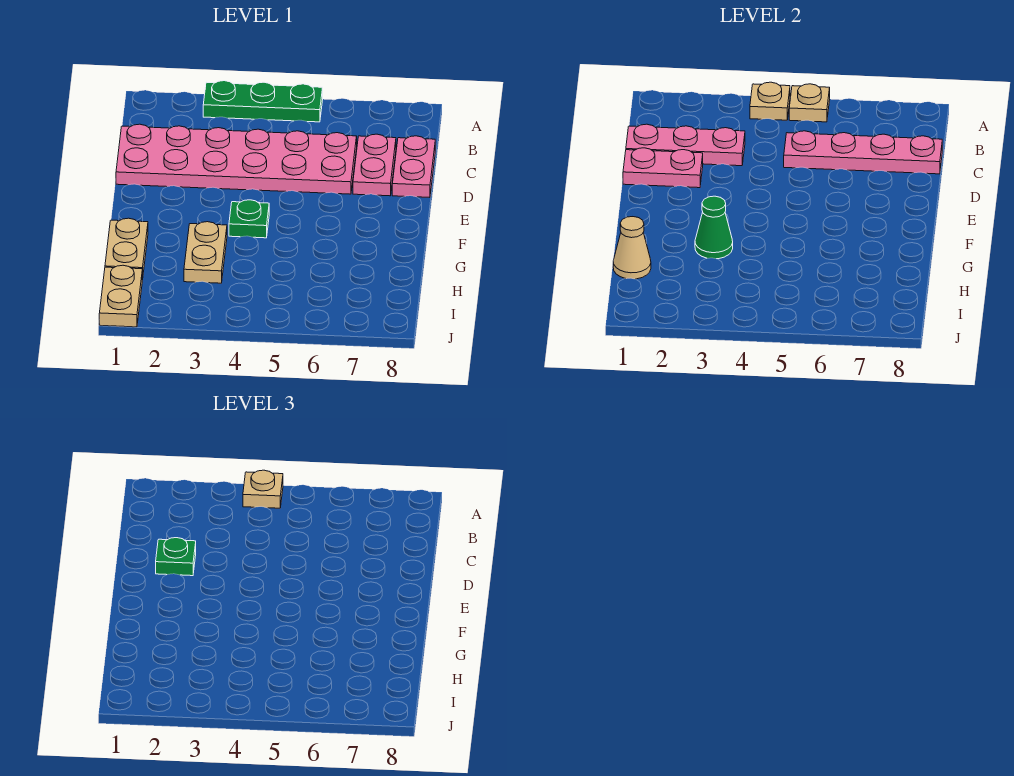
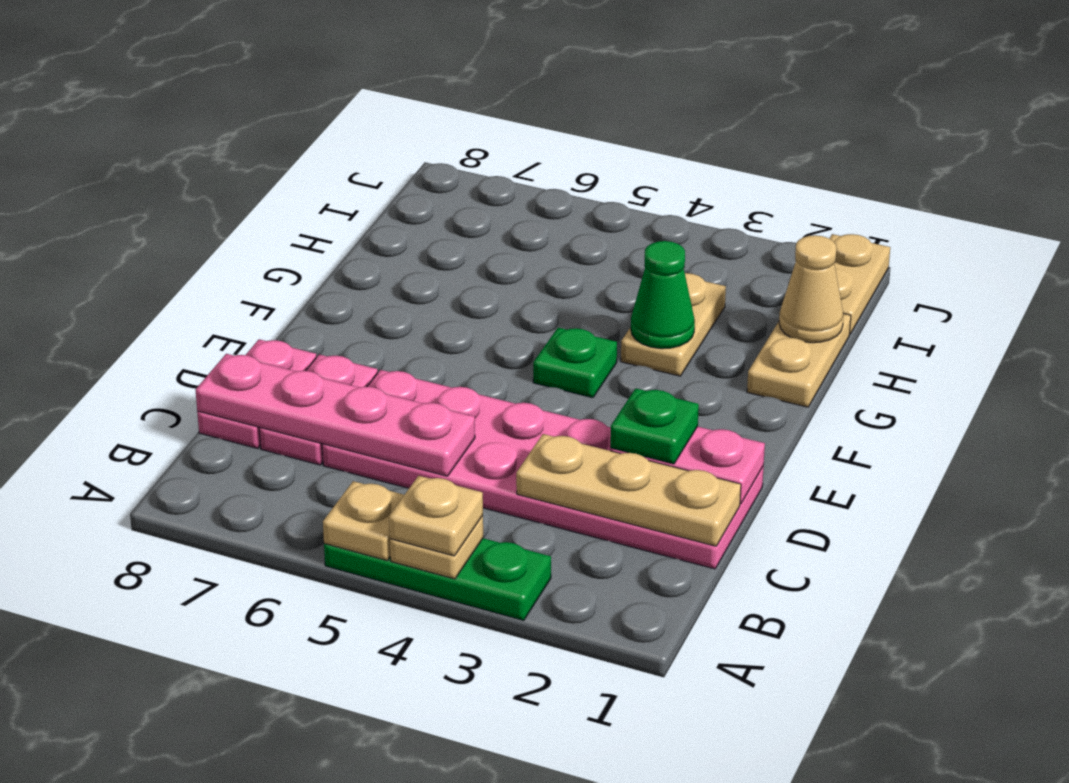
pink plate C1:C3 level 2 -> tan plate C1:C3 level 2

